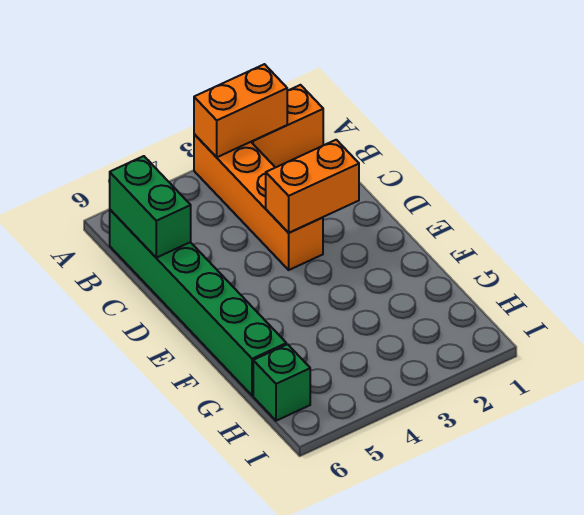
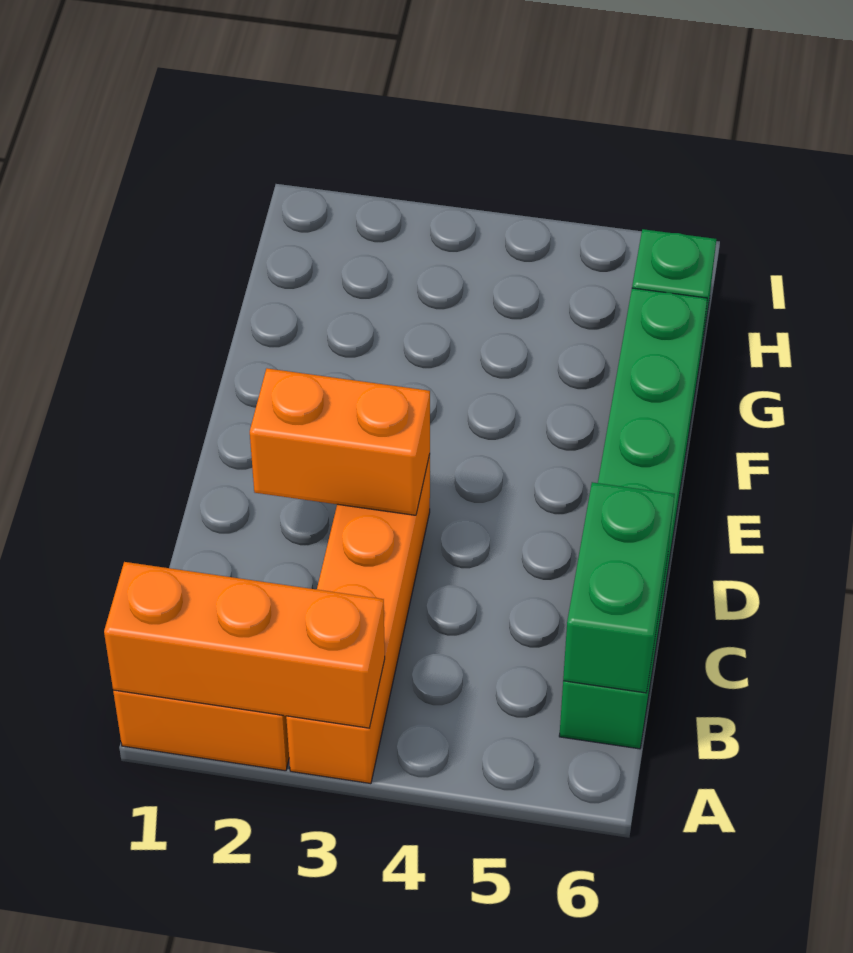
orange brick A2:A3 level 2 -> orange brick A1:A3 level 2

